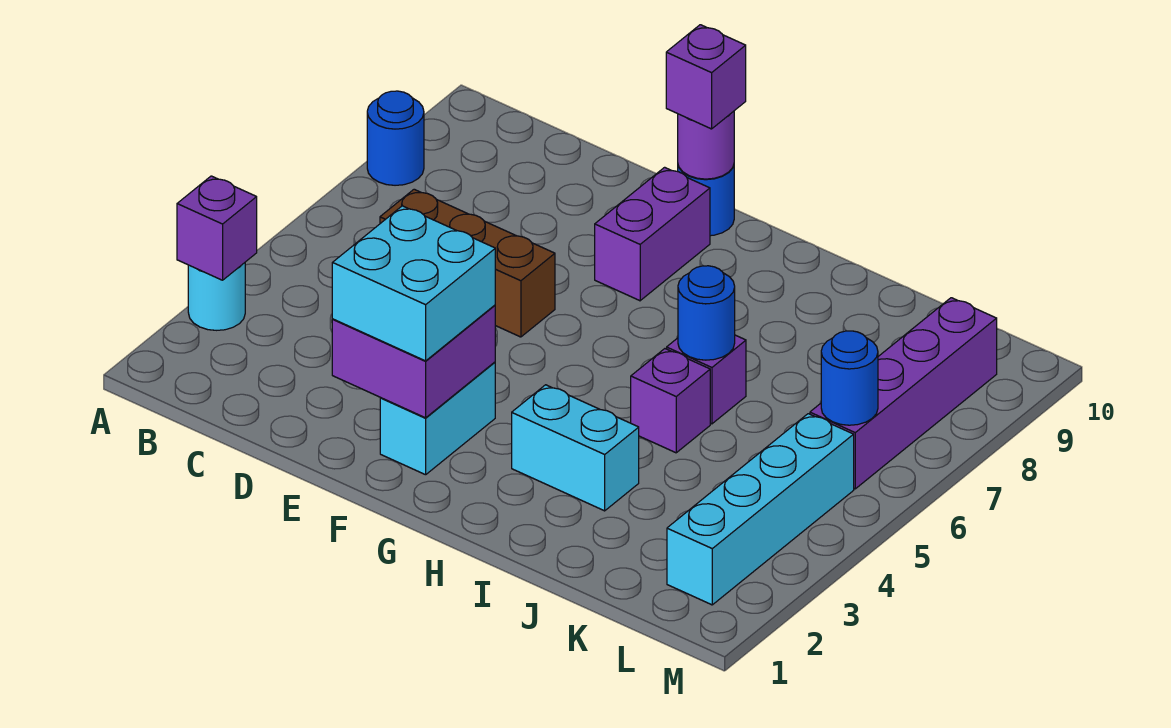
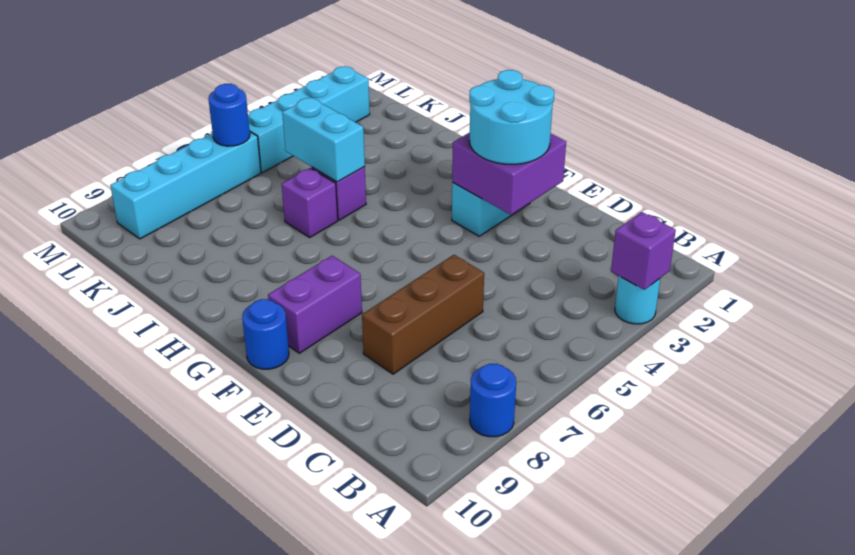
brown brick C6:E6 level 1 -> brown brick D6:D8 level 1
cyan brick E2:F3 level 3 -> cyan round brick E2:F3 level 3
purple round brick F10 level 2 -> none
purple brick F10 level 3 -> none
cyan brick H3:I3 level 1 -> cyan brick I5:J5 level 2
blue round brick I6 level 2 -> none
purple brick L6:L9 level 1 -> cyan brick L6:L9 level 1

